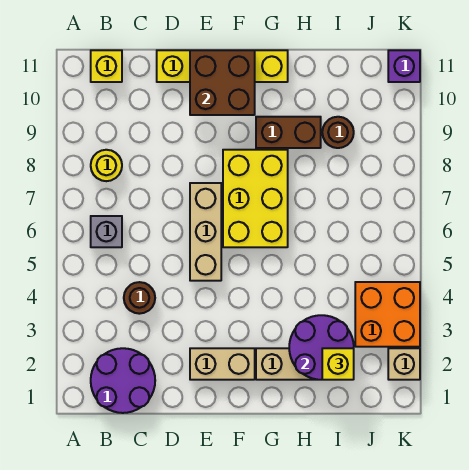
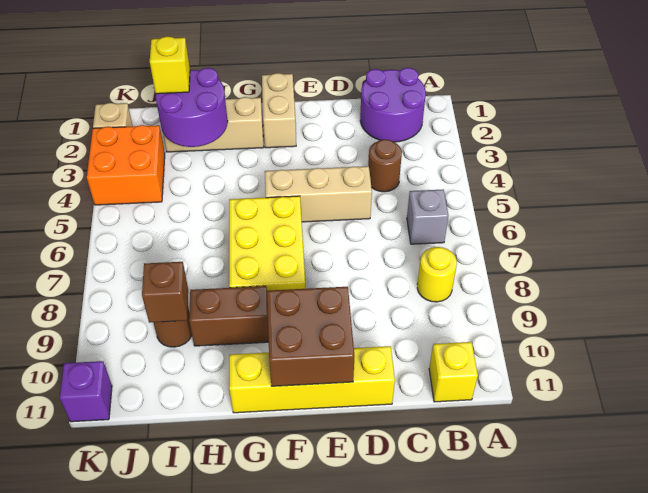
tan brick E2:F2 level 1 -> tan brick F1:F2 level 1
tan brick E5:E7 level 1 -> tan brick D5:F5 level 1
none -> brown brick I9 level 2

